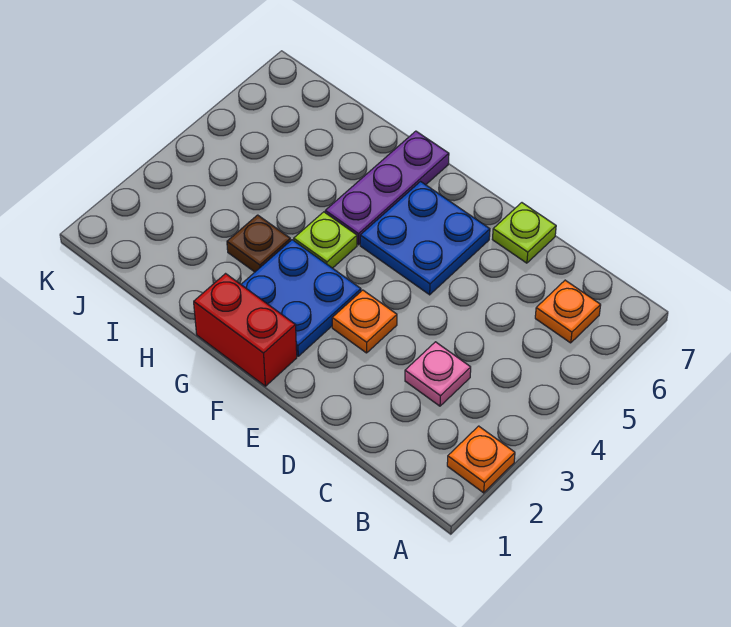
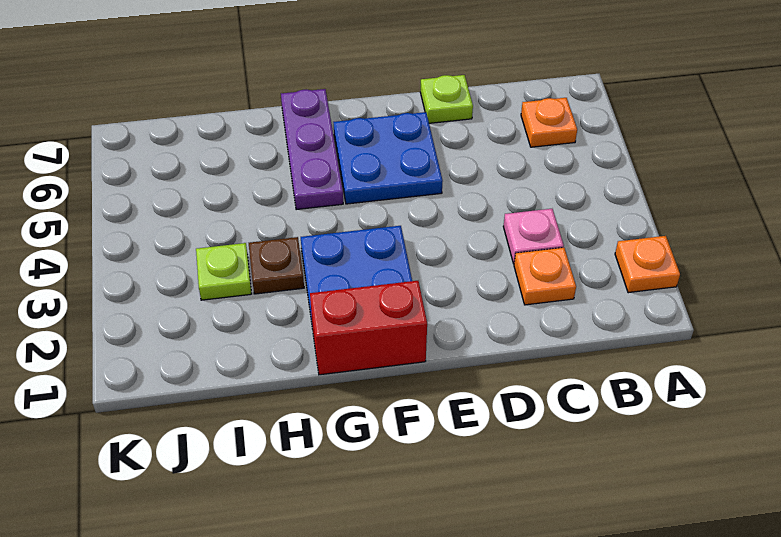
orange plate E3 level 1 -> orange plate C2 level 1
lime plate G4 level 1 -> lime plate I3 level 1

